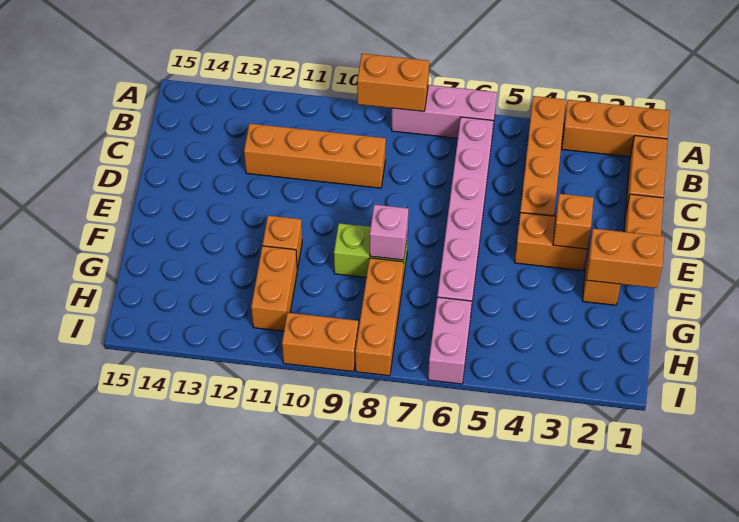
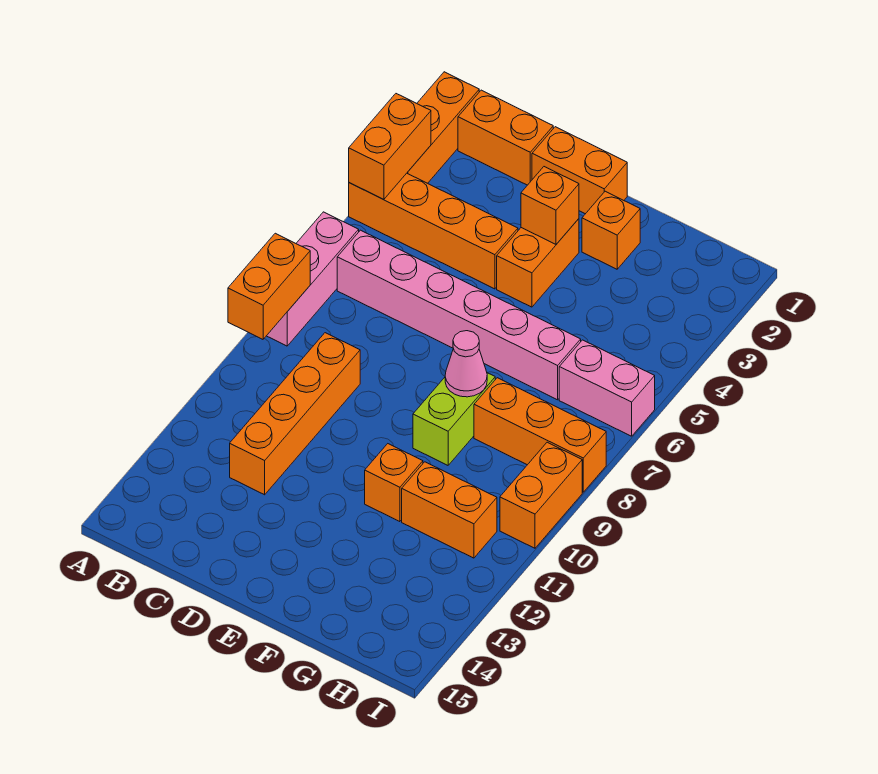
orange brick F1:F2 level 2 -> orange brick A3:A4 level 2
pink brick F8 level 2 -> pink cone F8 level 2

